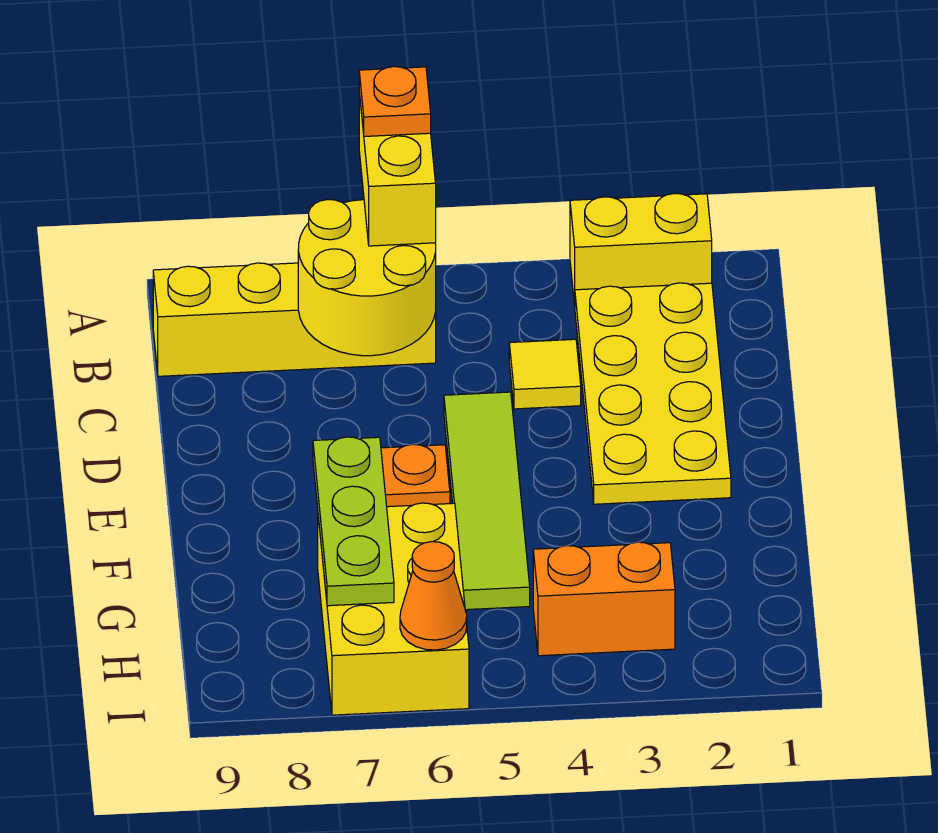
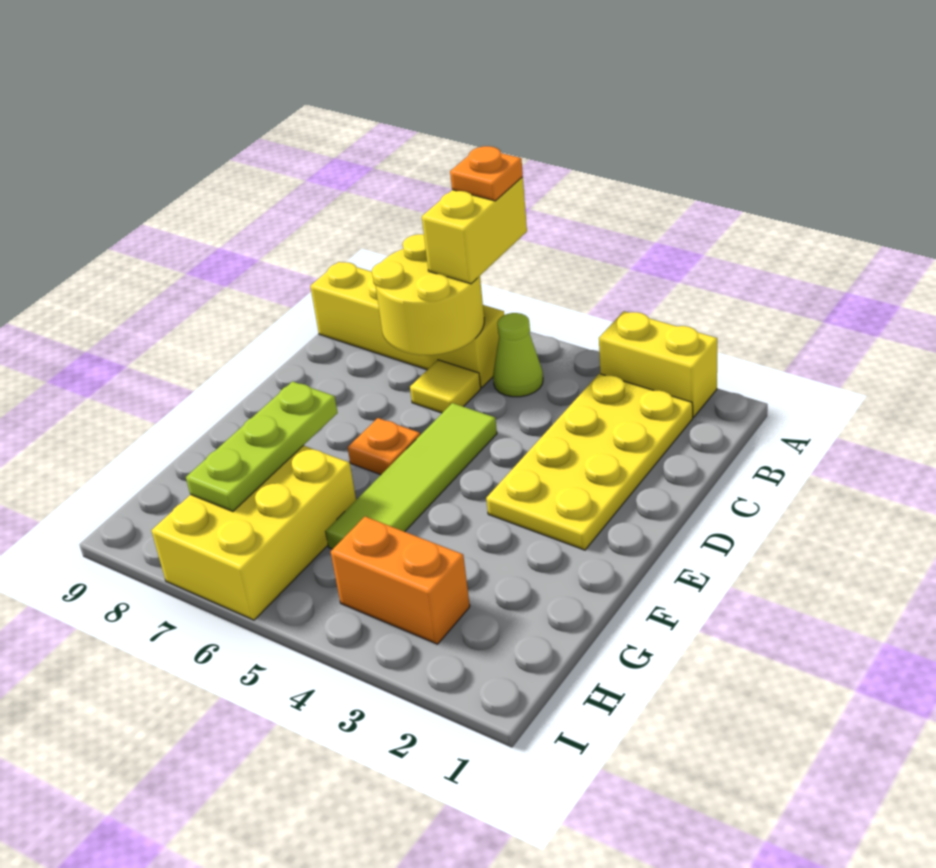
none -> lime cone B5 level 1
yellow tile C4 level 1 -> yellow tile C6 level 1
orange cone I6 level 2 -> none

